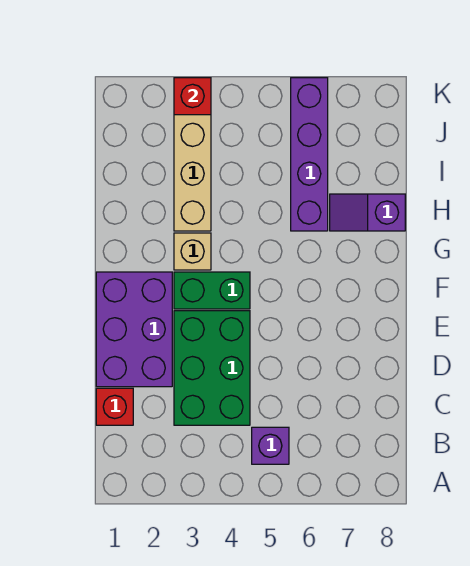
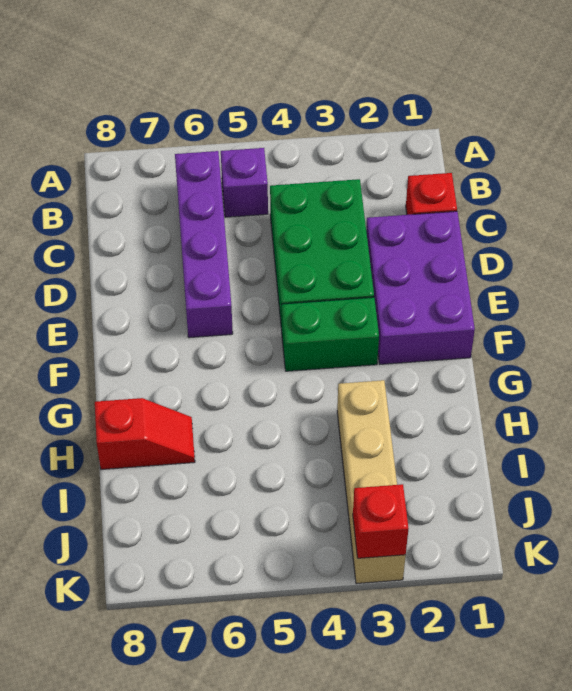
tan brick G3 level 1 -> none
purple brick H6:K6 level 1 -> purple brick B6:E6 level 1
purple slope H7:H8 level 1 top 8 -> red slope H7:H8 level 1 top 8

